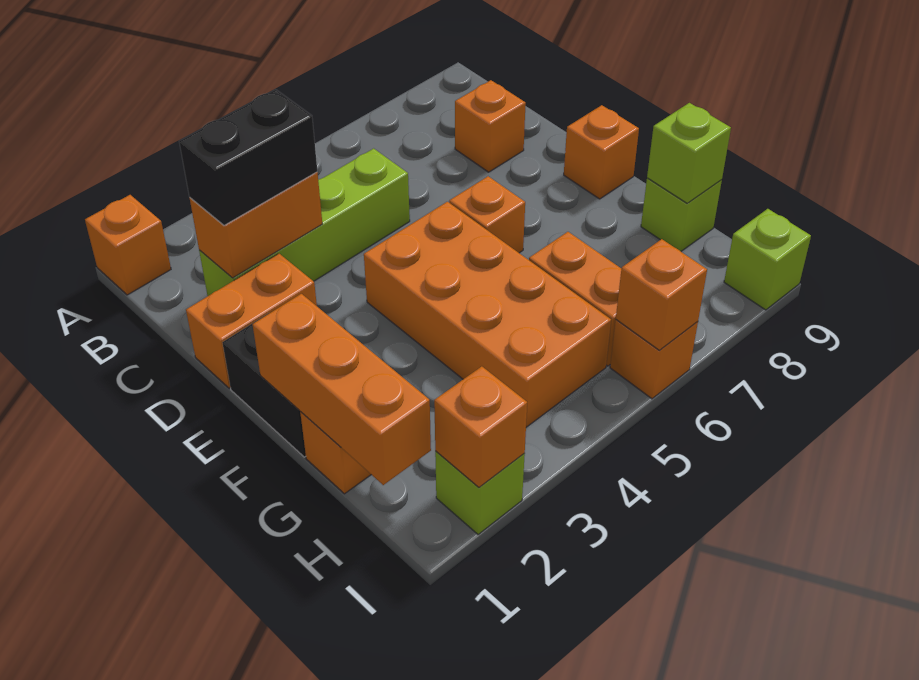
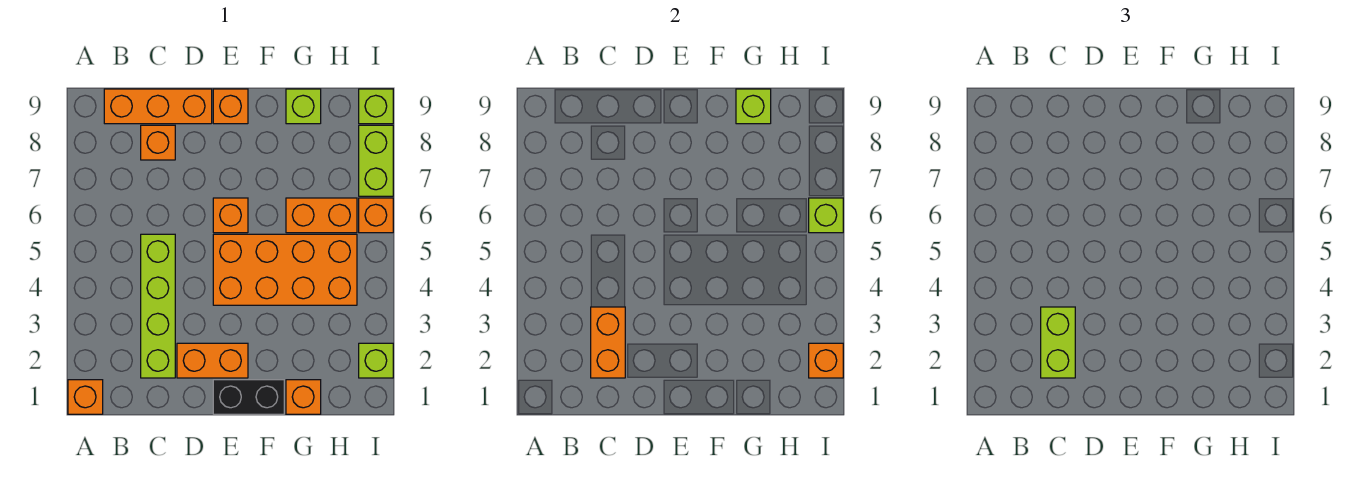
black brick C2:C3 level 3 -> lime brick C2:C3 level 3
orange brick D1:D2 level 1 -> orange brick D2:E2 level 1
orange brick F1:H1 level 2 -> orange brick B9:D9 level 1
orange brick I6 level 2 -> lime brick I6 level 2
none -> lime brick I7:I8 level 1

